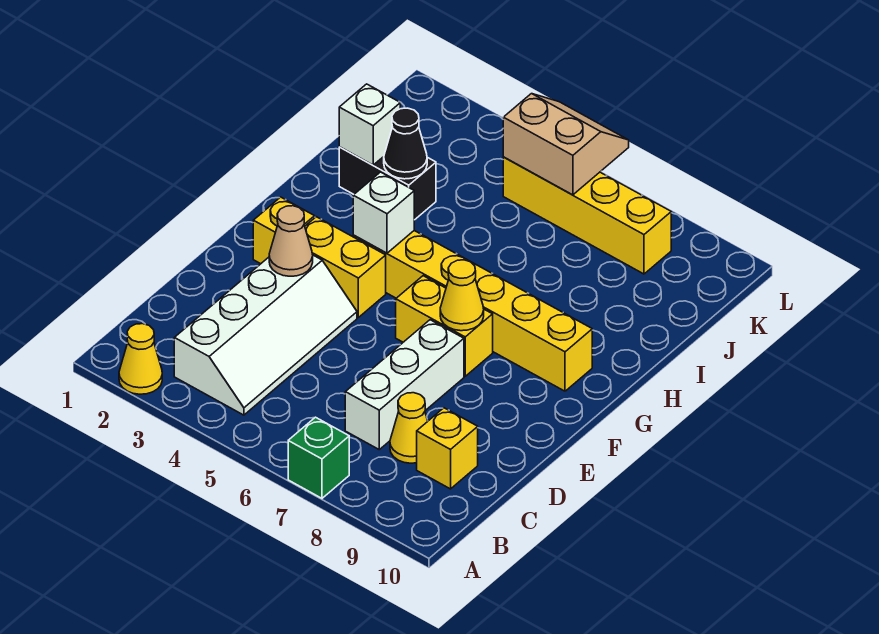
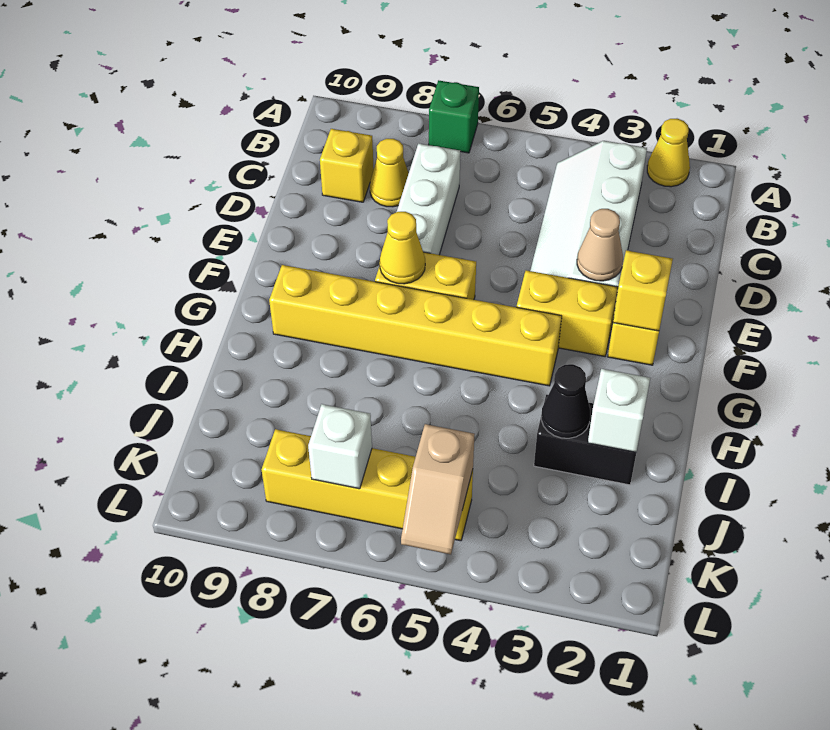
none -> yellow brick F2 level 2
white brick G4 level 2 -> white brick K7 level 2
tan slope K5:L6 level 2 top K -> tan slope K5:L5 level 2 top K

